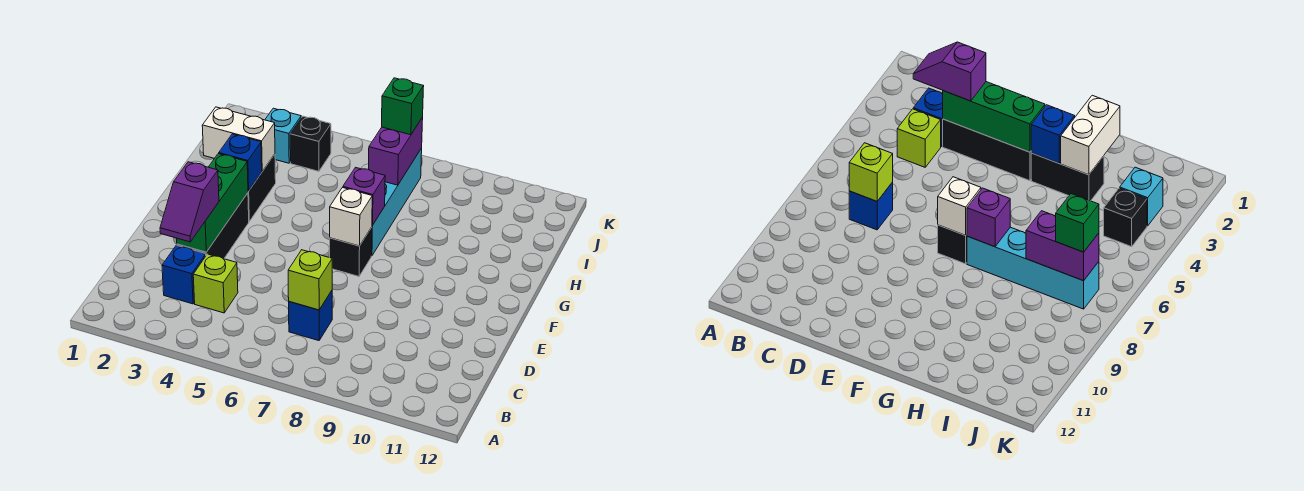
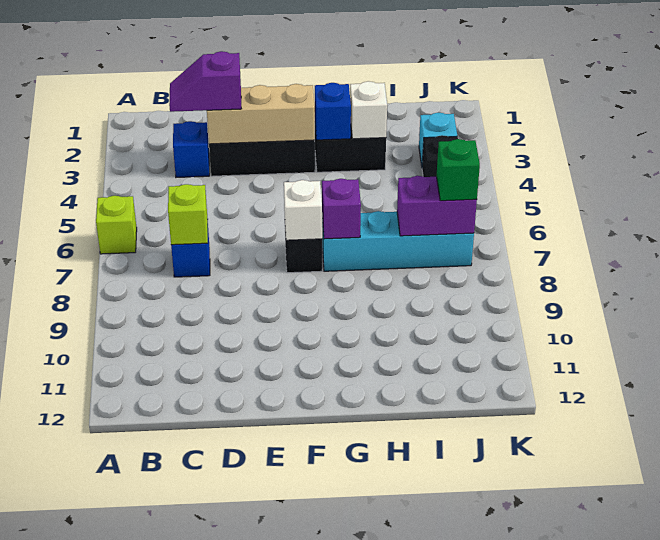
lime brick C4 level 1 -> lime brick A6 level 1
green brick D3:F3 level 2 -> tan brick D3:F3 level 2
white brick H2:H3 level 2 -> white brick H3 level 2

